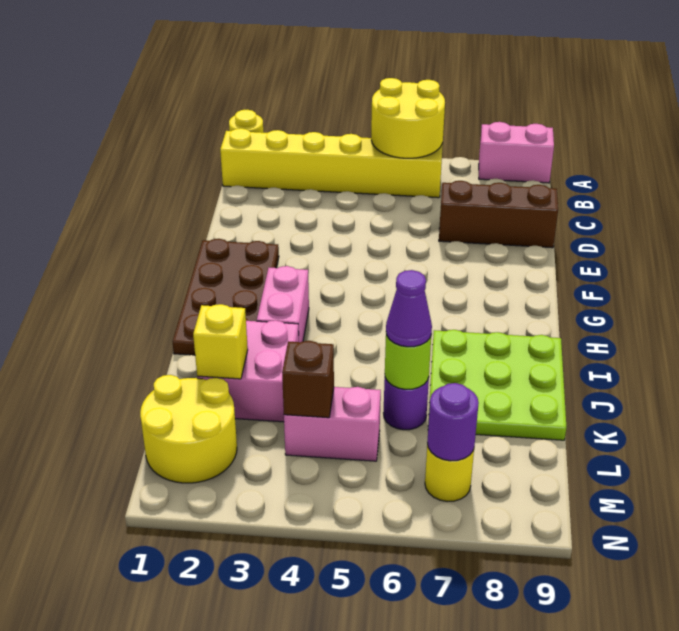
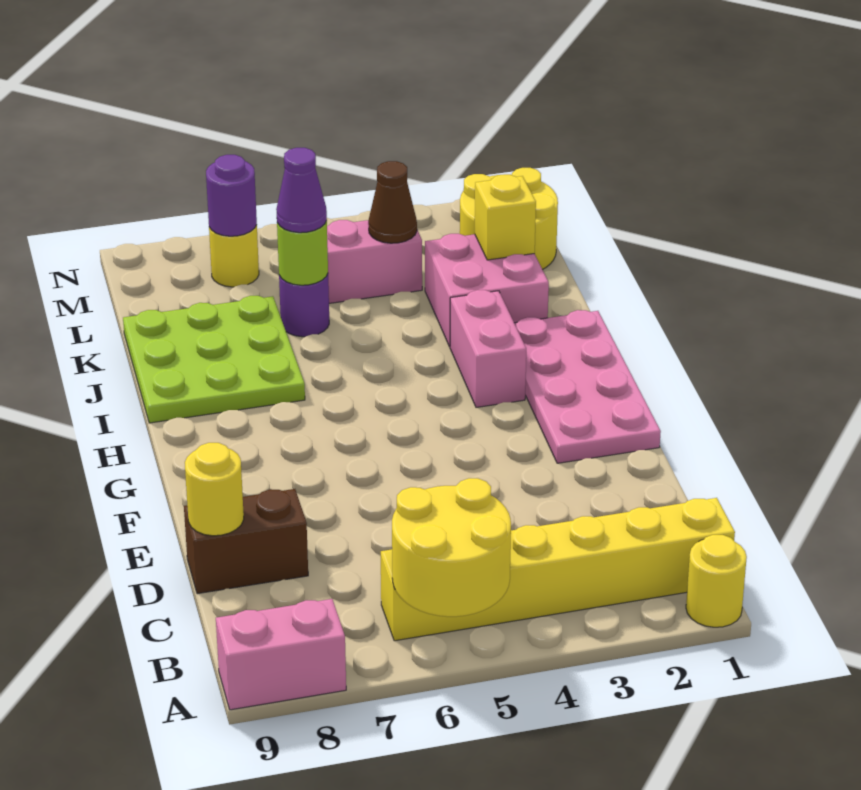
brown brick D7:D9 level 1 -> brown brick D8:D9 level 1
none -> yellow round brick D9 level 2
brown plate F1:I2 level 1 -> pink plate F1:I2 level 1
brown brick L4 level 2 -> brown cone L4 level 2

